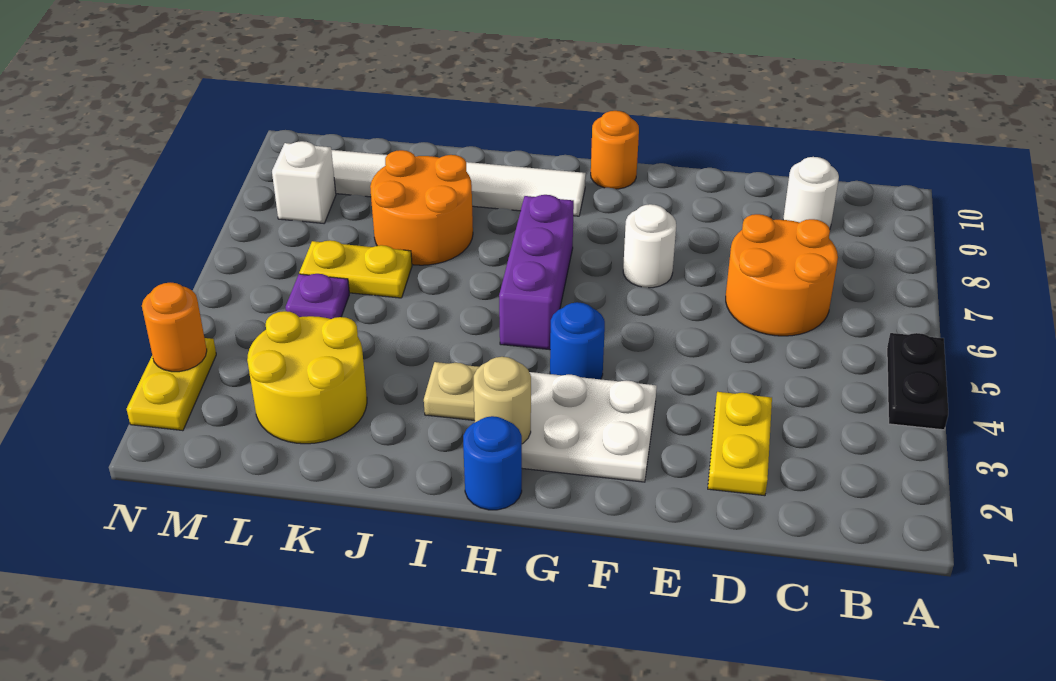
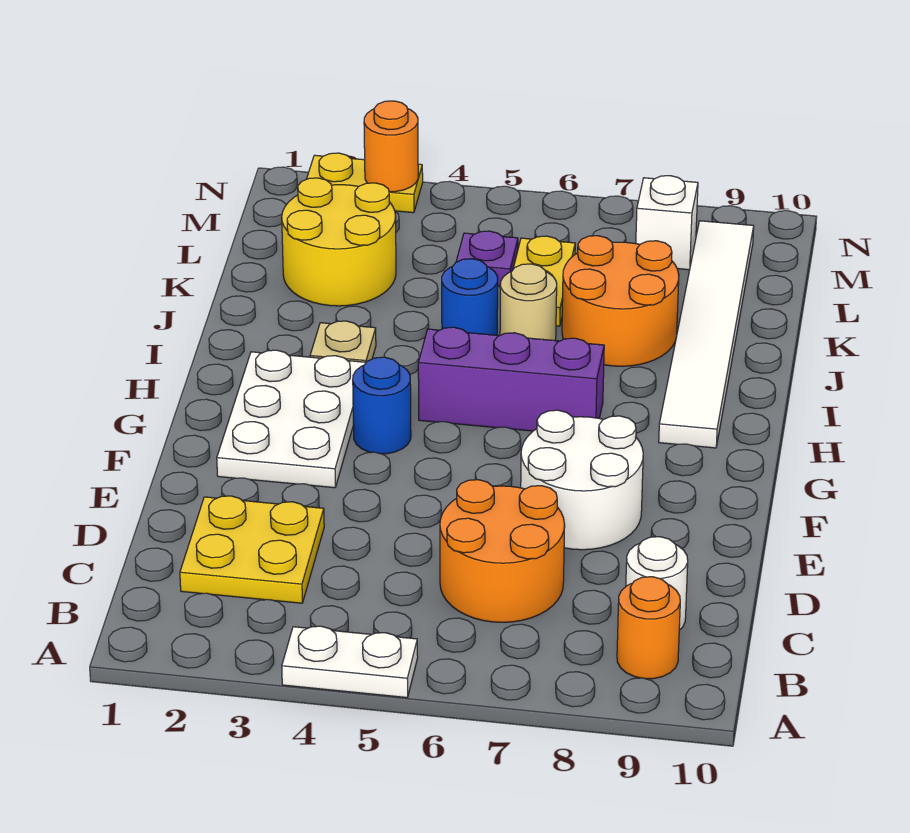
black plate A4:A5 level 1 -> white plate A4:A5 level 1
yellow plate D2:D3 level 1 -> yellow plate C2:D3 level 1
white round brick F7 level 1 -> white round brick E7:F8 level 1
orange round brick G10 level 1 -> orange round brick B9 level 1
blue round brick H1 level 1 -> blue round brick J5 level 1
tan round brick H2 level 2 -> tan round brick J6 level 1

